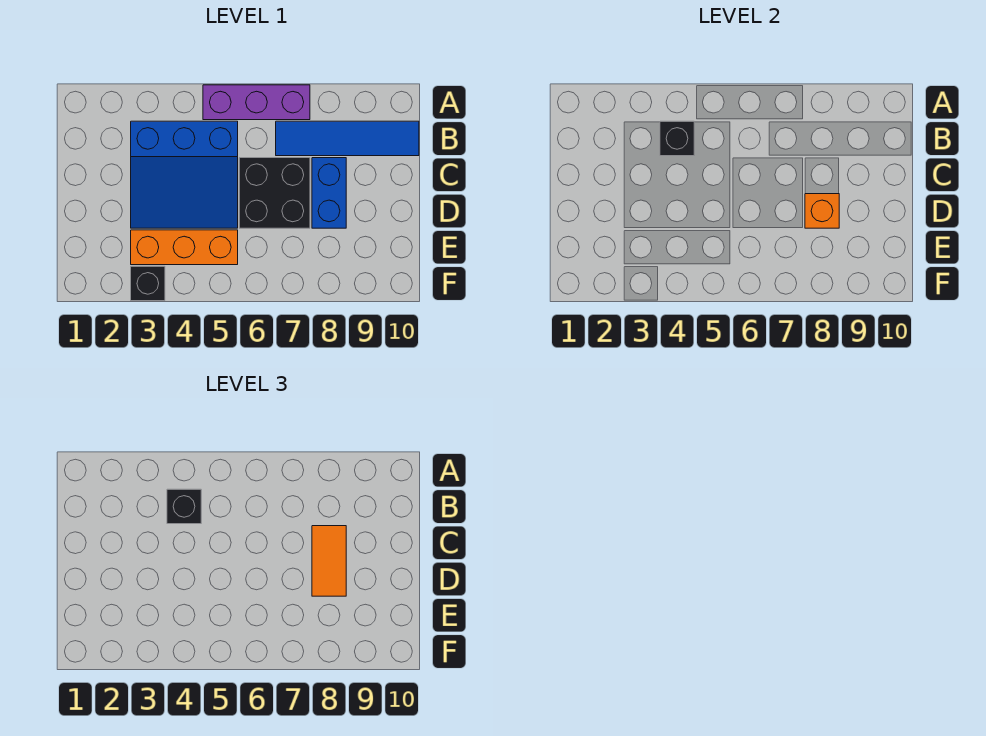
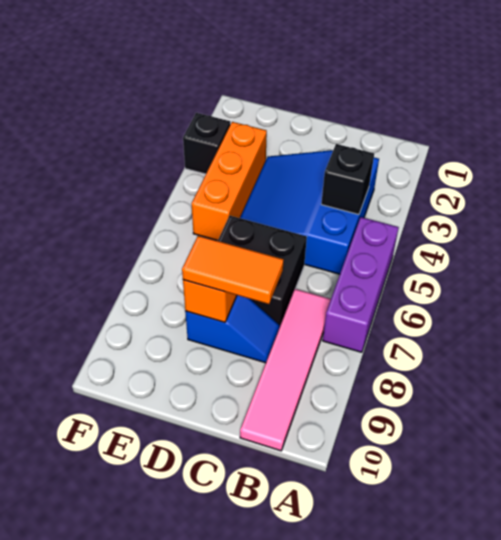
black brick B4 level 3 -> none
blue tile B7:B10 level 1 -> pink tile B7:B10 level 1
blue brick C8:D8 level 1 -> blue slope C8:D8 level 1 top D

